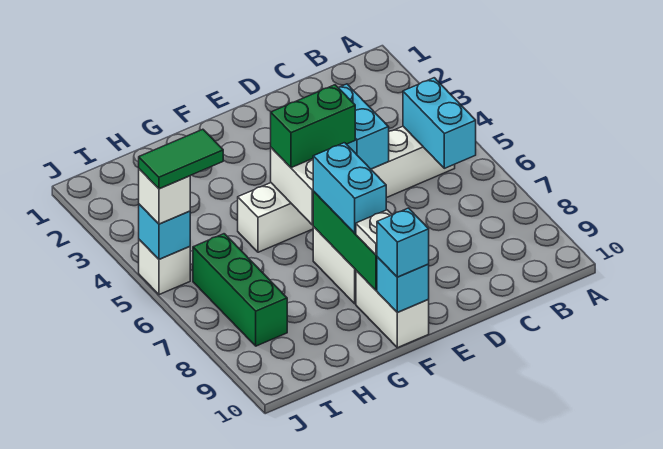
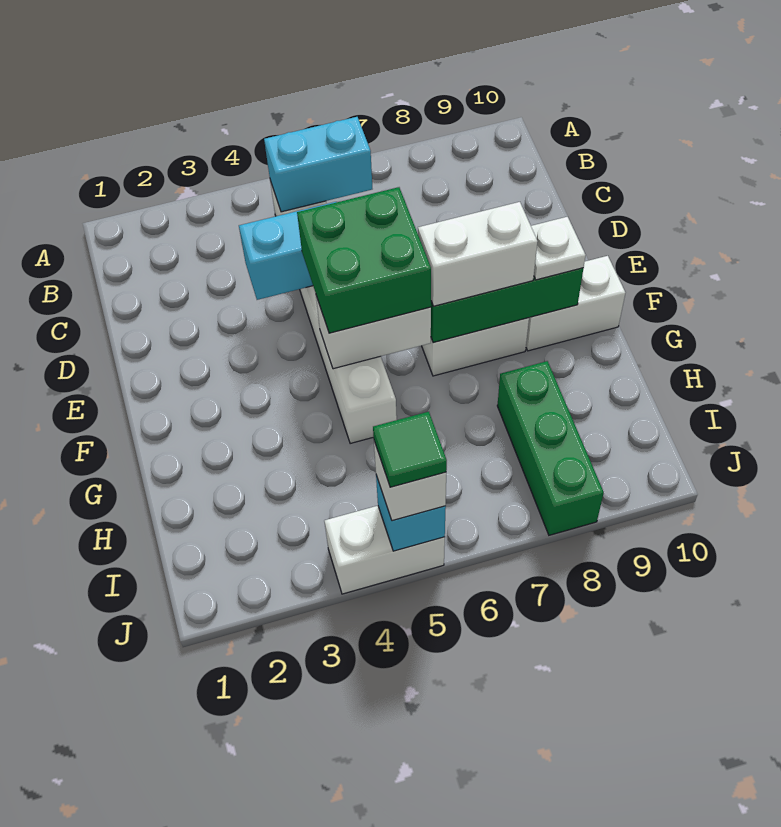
green brick E5:F5 level 3 -> green brick E5:F6 level 3
cyan brick F7:F8 level 3 -> white brick F7:F8 level 3
cyan brick F10 level 2 -> none
cyan brick F10 level 3 -> none
green tile I5:J5 level 4 -> green tile J5 level 4
green brick I6:I8 level 1 -> green brick H8:J8 level 1
white brick J5 level 1 -> white brick J4:J5 level 1

